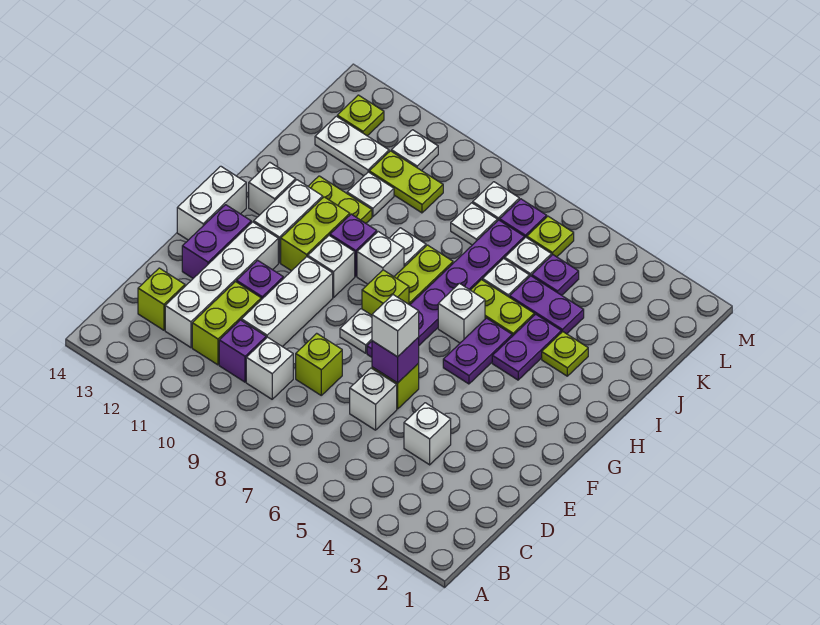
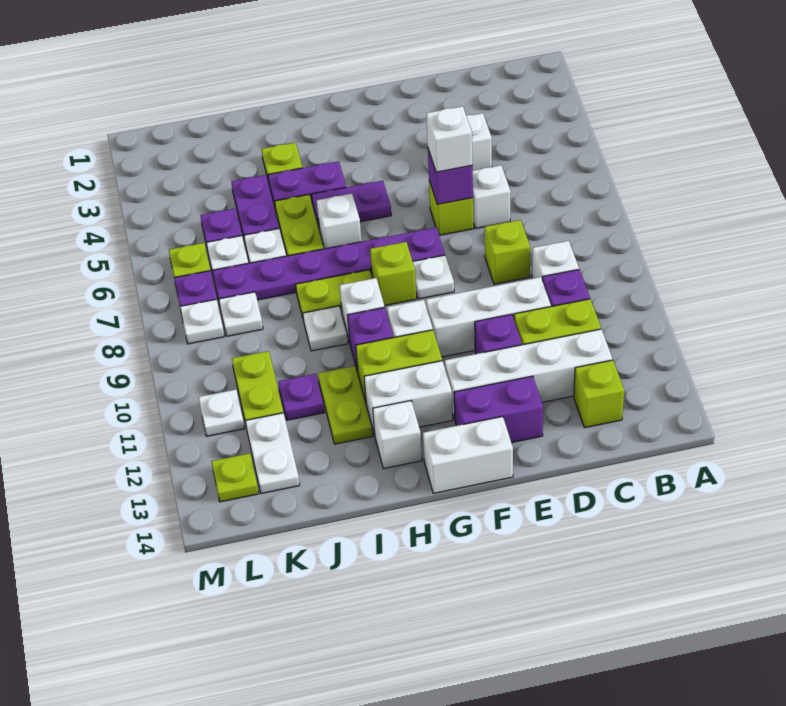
white plate J11 level 1 -> purple plate J11 level 1

